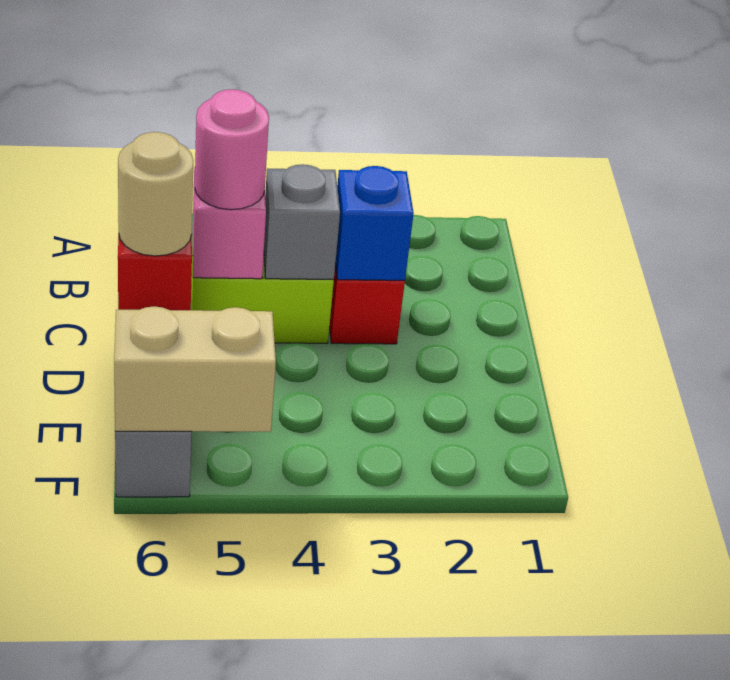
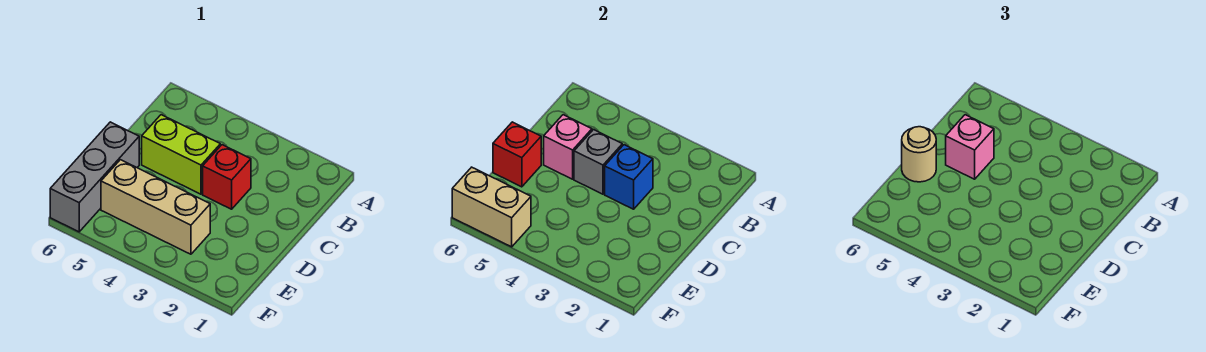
pink round brick C5 level 3 -> pink brick C5 level 3
none -> tan brick E3:E5 level 1

